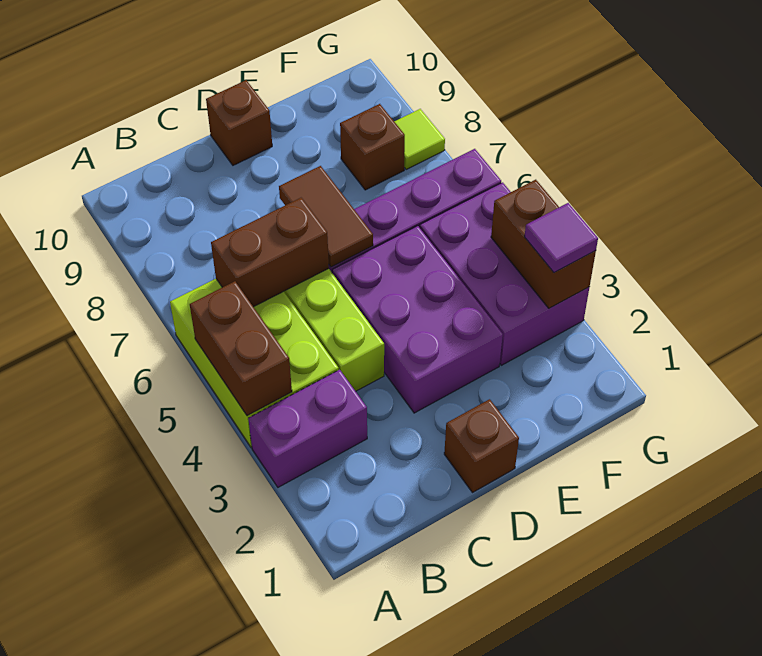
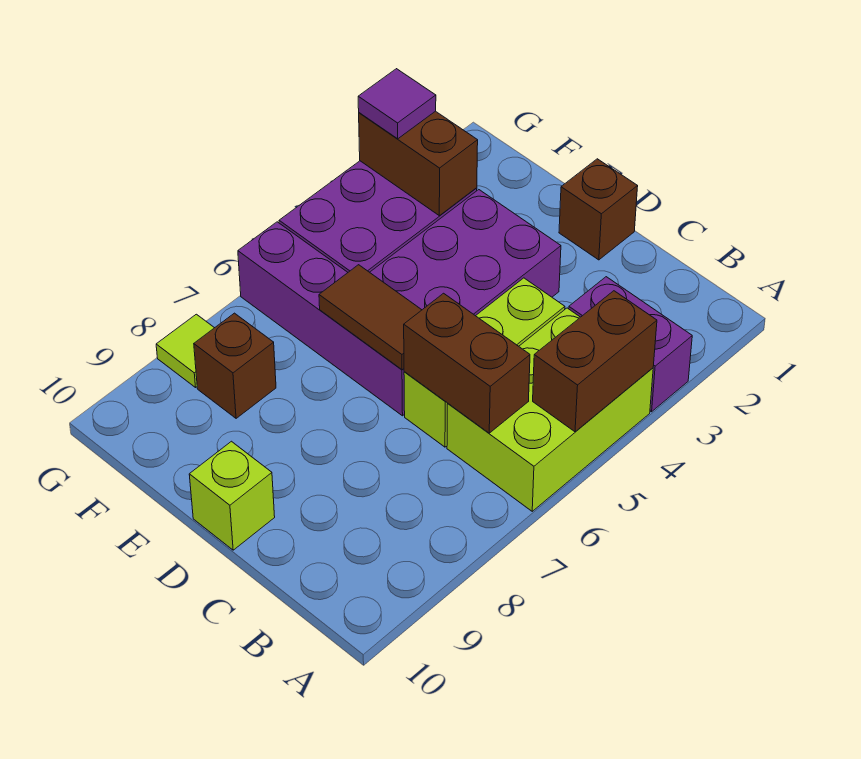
brown tile D6:D7 level 2 -> brown tile D6:E6 level 2
brown brick D10 level 1 -> lime brick D10 level 1
brown brick G3:G4 level 2 -> brown brick F3:G3 level 2

